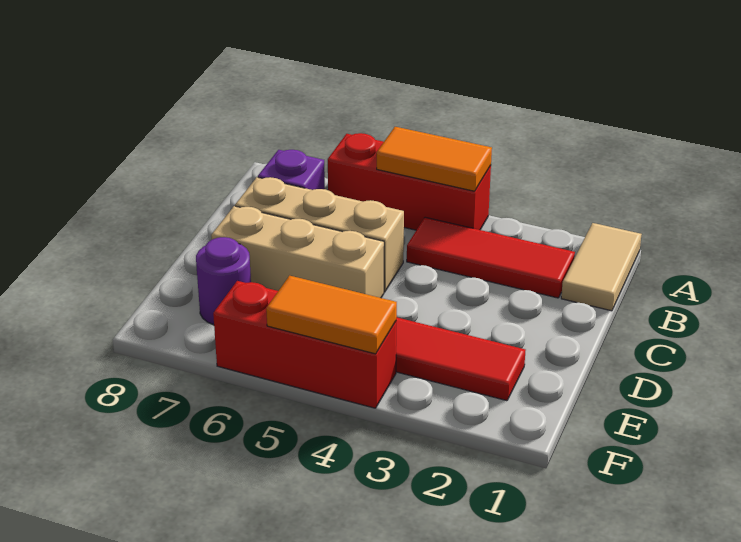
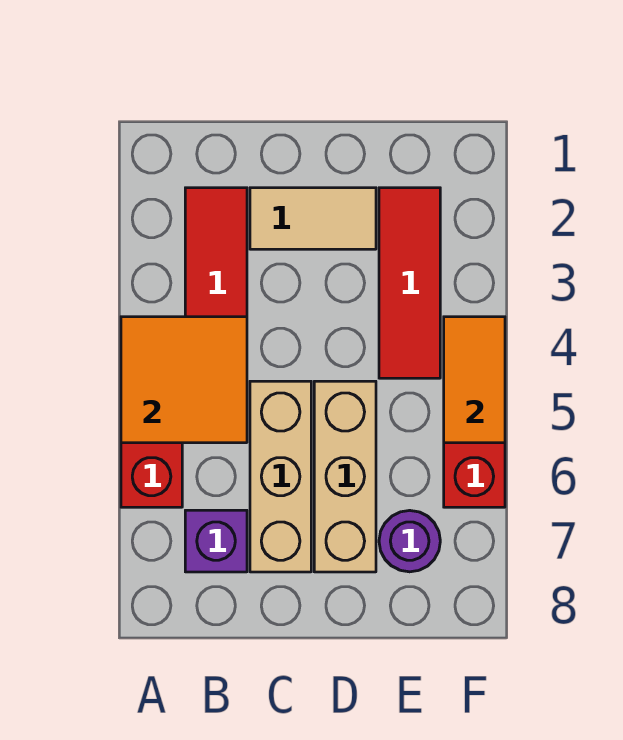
tan tile A1:B1 level 1 -> tan tile C2:D2 level 1
orange tile A4:A5 level 2 -> orange tile A4:B5 level 2

